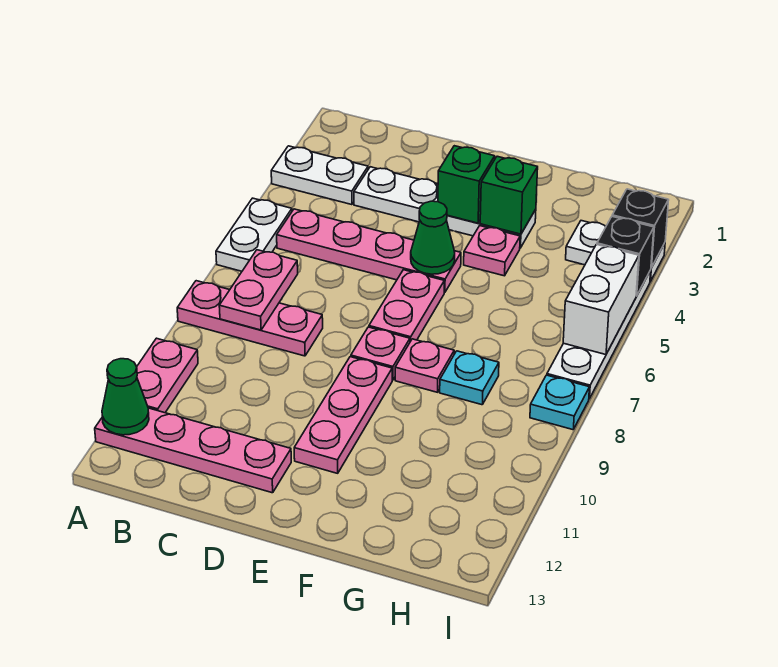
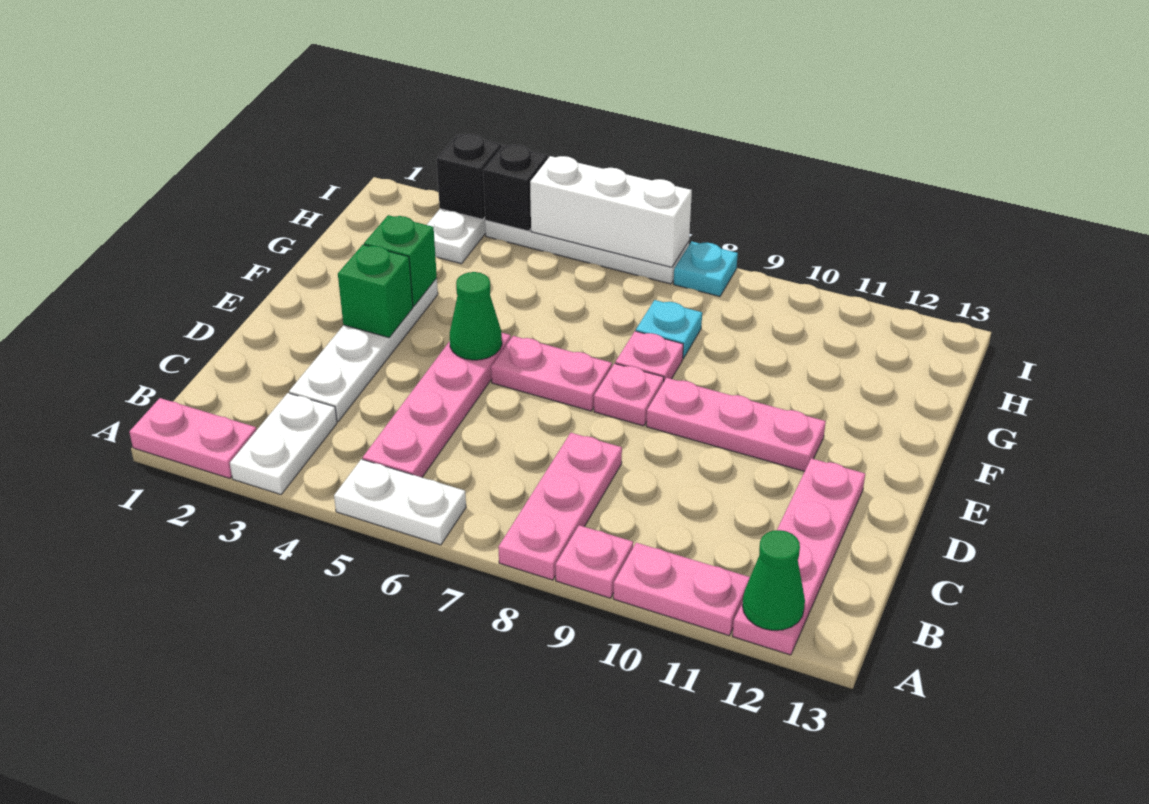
pink plate B7:B8 level 2 -> pink plate A1:A2 level 1
pink plate F4 level 1 -> pink plate A9 level 1
white brick I5:I6 level 2 -> white brick I5:I7 level 2

